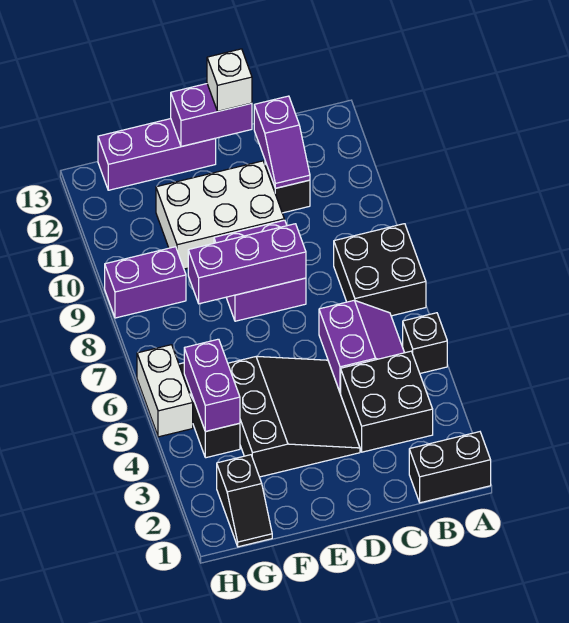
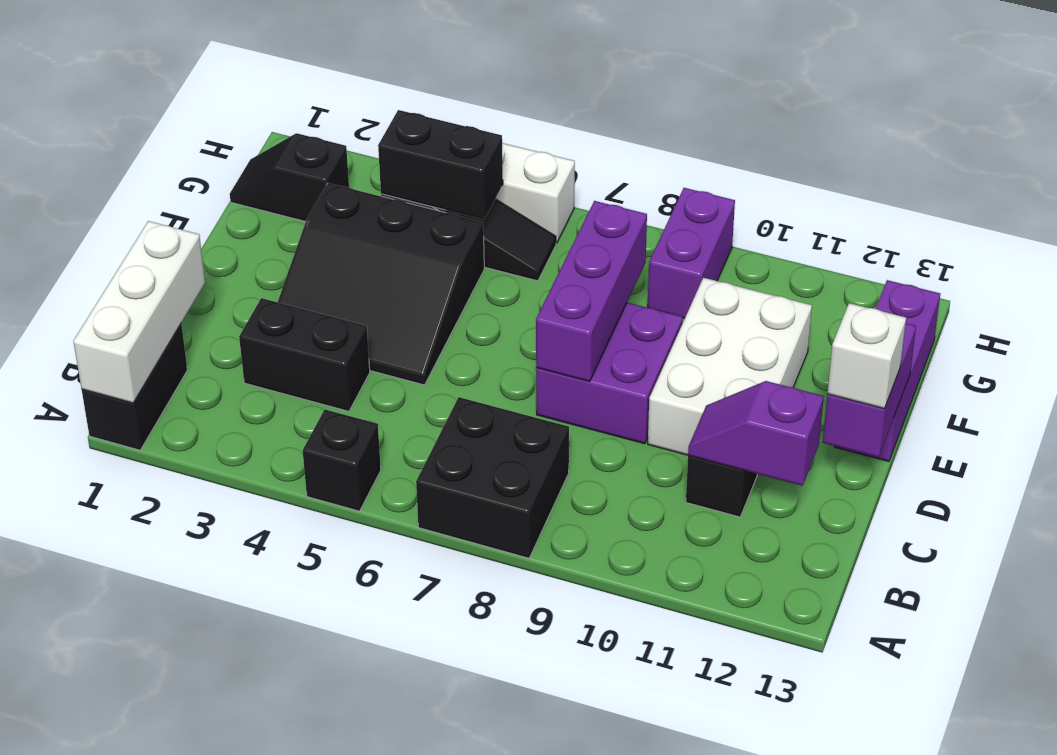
none -> white brick A1:C1 level 2
black brick B3:C4 level 1 -> black brick C3:C4 level 1
purple slope B5:C6 level 1 top C -> none
purple brick G4:G5 level 2 -> black brick G4:G5 level 2

